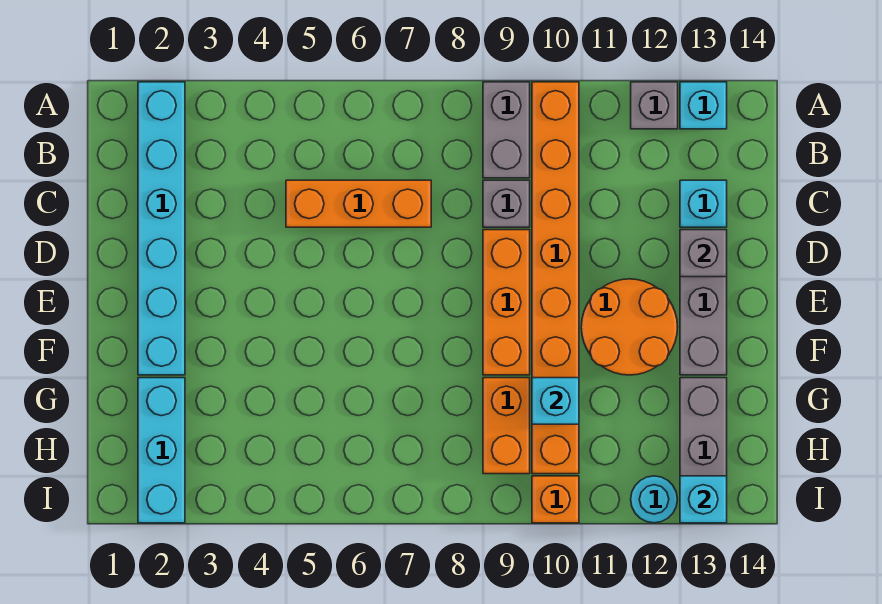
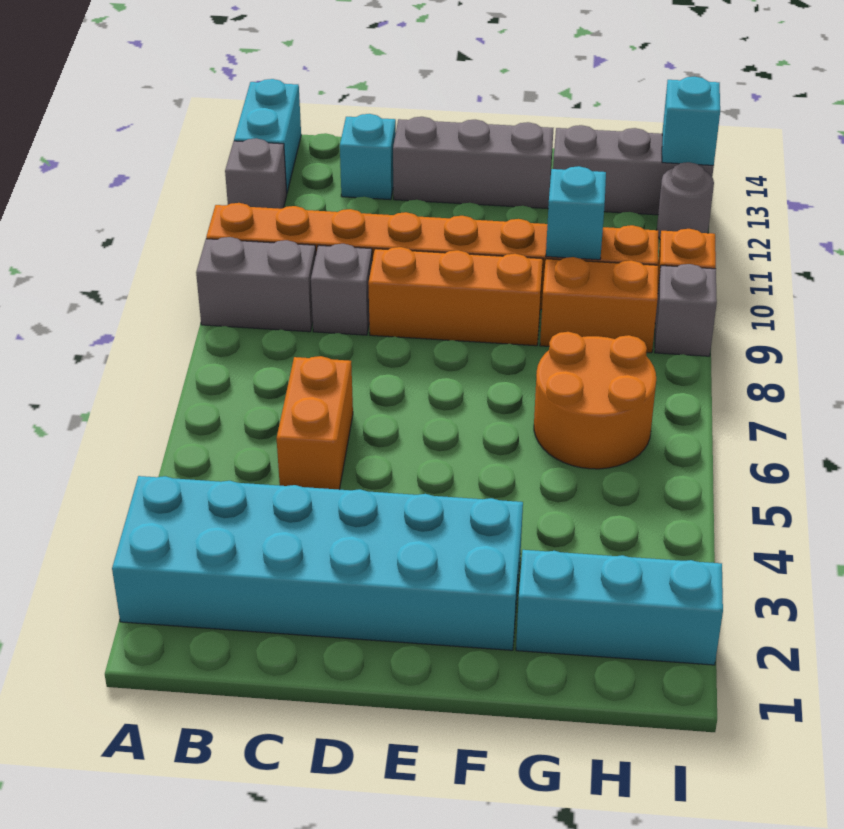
cyan brick A2:F2 level 1 -> cyan brick A2:F3 level 1
cyan brick A13 level 1 -> cyan brick A13:A14 level 1
orange brick C5:C7 level 1 -> orange brick C5:C6 level 1
grey brick D13 level 2 -> grey brick I9 level 1
orange round brick E11:F12 level 1 -> orange round brick G6:H7 level 1
cyan round brick I12 level 1 -> grey round brick I12 level 1

